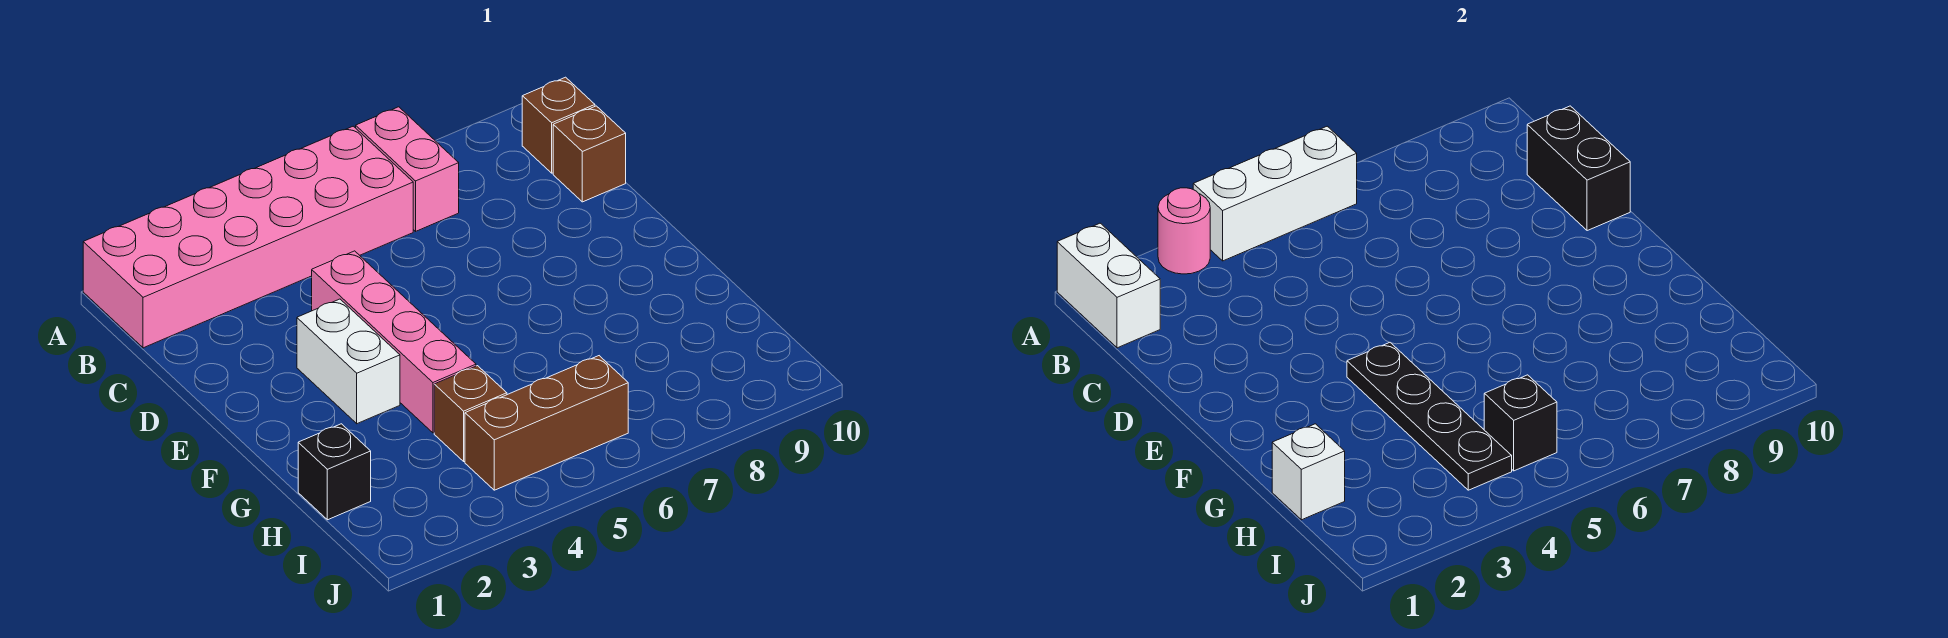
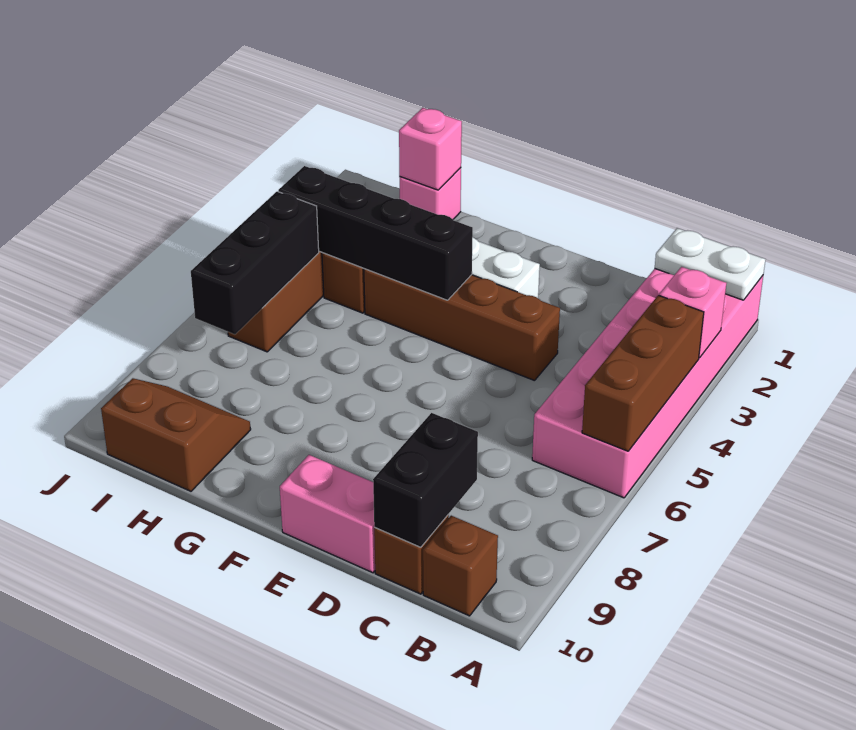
white brick A1:B1 level 2 -> white plate A1:B1 level 2
pink round brick A3 level 2 -> pink brick A3 level 2
white brick A4:A6 level 2 -> brown brick A4:A6 level 2
pink brick A7:B7 level 1 -> pink brick D10:E10 level 1
black brick C10:D10 level 2 -> black brick C9:C10 level 2
pink brick D4:G4 level 1 -> brown brick D4:G4 level 1
black plate F4:I4 level 2 -> black brick F4:I4 level 2
black brick H1 level 1 -> pink brick H1 level 1
white brick H1 level 2 -> pink brick H1 level 2
none -> brown slope H9:I10 level 1 top 10
black brick I5 level 2 -> black brick I5:I7 level 2

